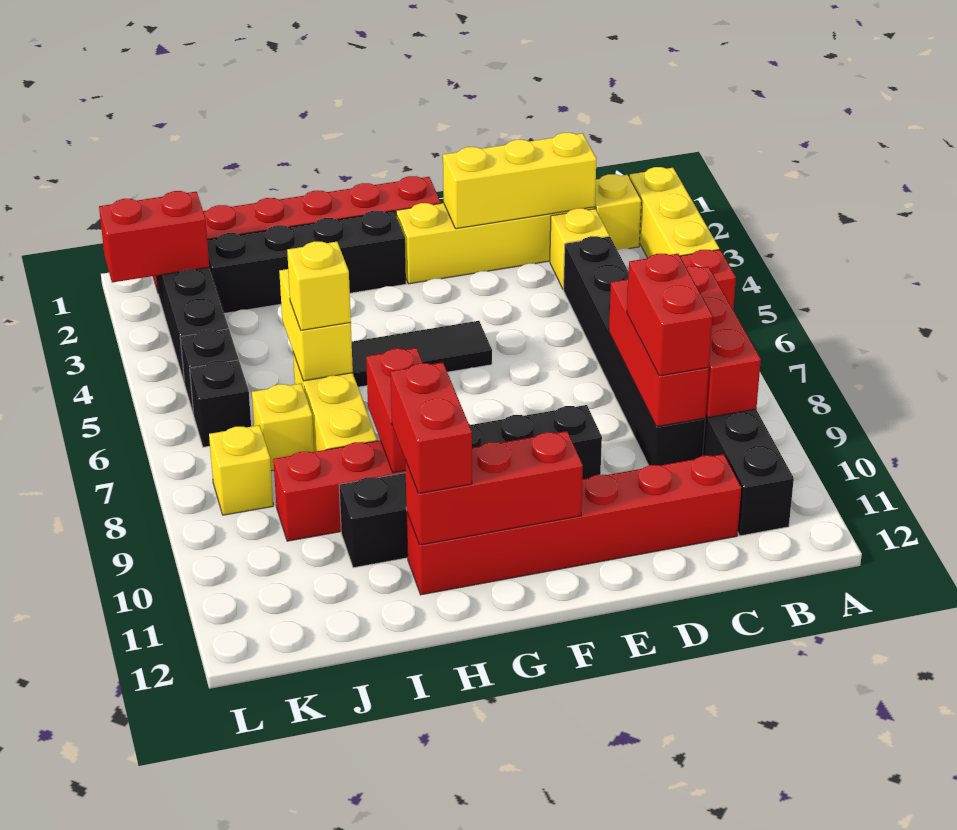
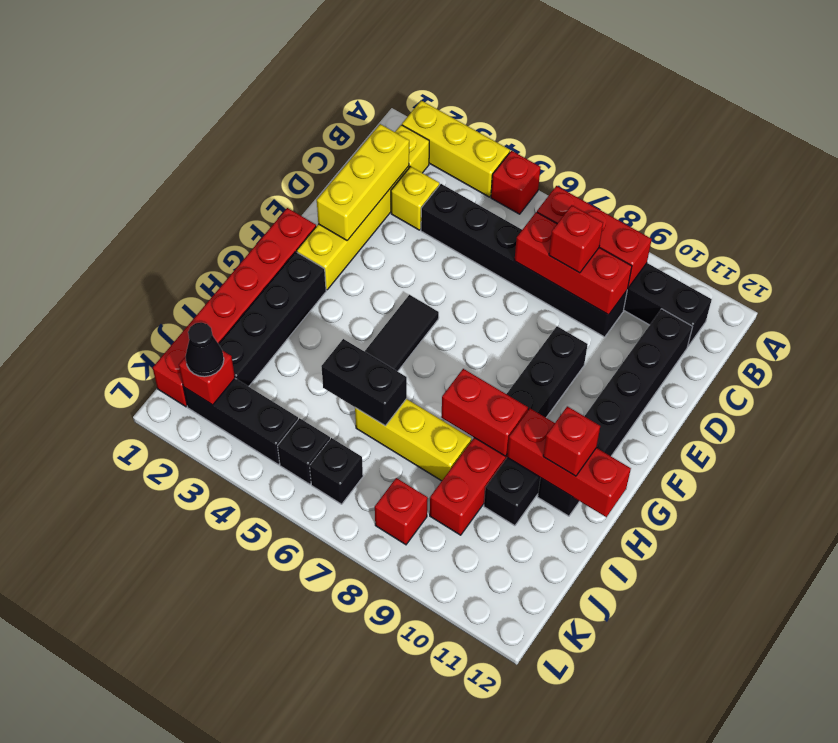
red brick C8:C9 level 3 -> red brick C8 level 3
red brick C11:H11 level 1 -> black brick C11:H11 level 1
red brick F11:H11 level 2 -> red brick H10:H12 level 2
red brick H10:H11 level 3 -> red brick H11 level 3
yellow brick I5:I6 level 2 -> black brick I5:I6 level 2
yellow brick I6 level 3 -> none
yellow brick J7 level 1 -> none
red brick K2:L2 level 2 -> red brick K2 level 2
none -> black cone K2 level 3
yellow brick K8 level 1 -> red brick K8 level 1

